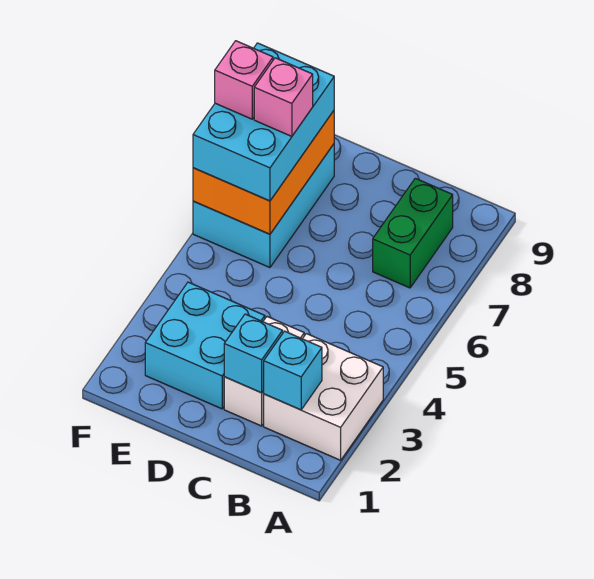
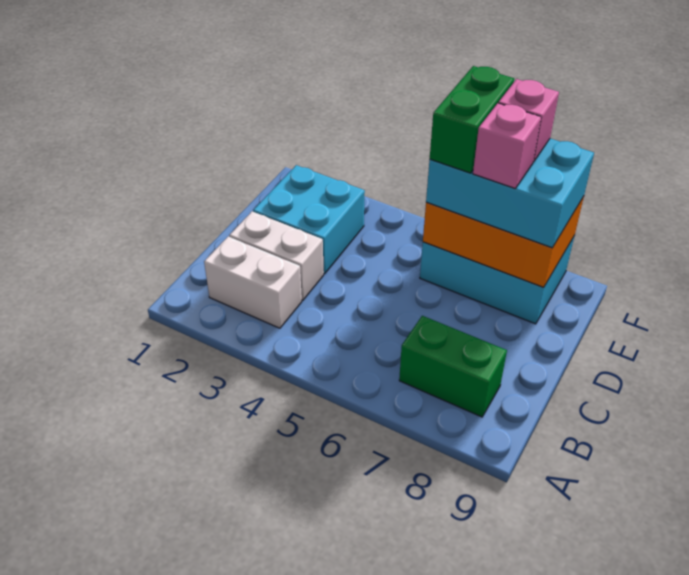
white brick A2:B3 level 1 -> white brick B2:B3 level 1
cyan brick B2 level 2 -> none
cyan brick C2 level 2 -> none
none -> green brick E6:F6 level 4

